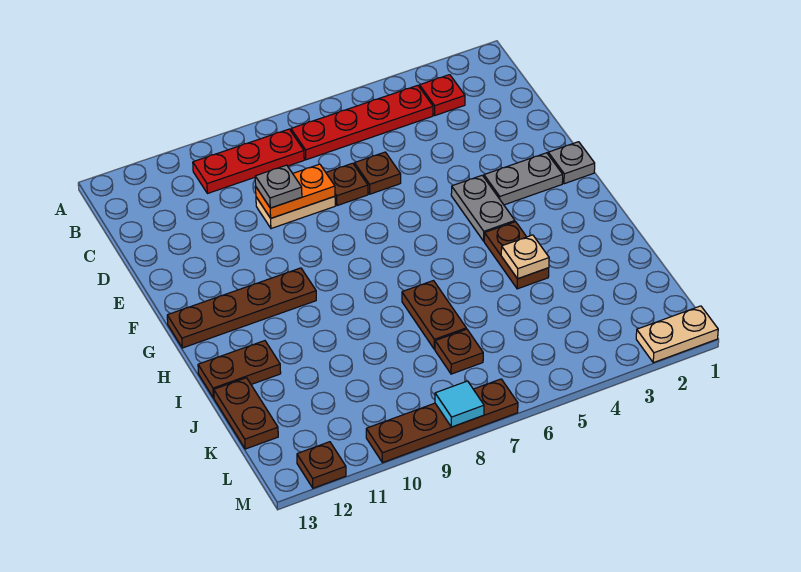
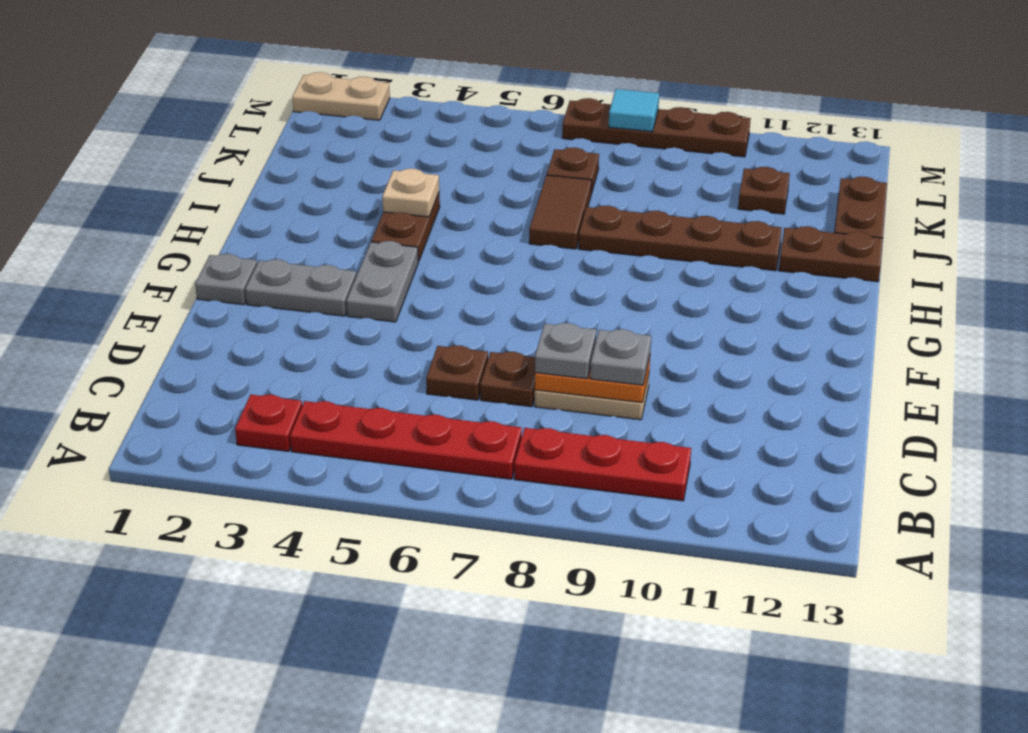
none -> grey plate D8 level 3
brown plate G10:G13 level 1 -> brown plate I8:I11 level 1
brown plate I7:J7 level 1 -> brown tile I7:J7 level 1
brown plate M12 level 1 -> brown plate K11 level 1

